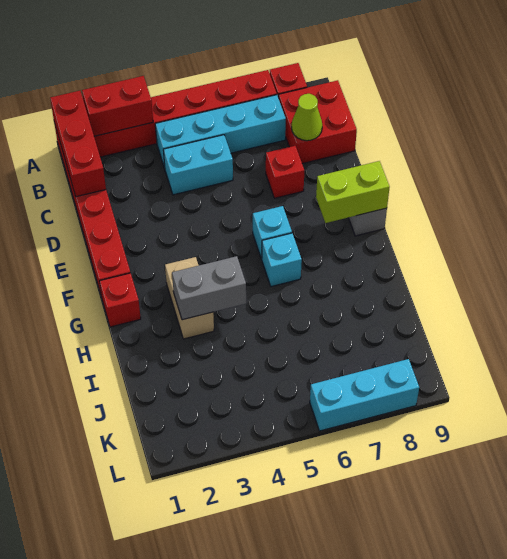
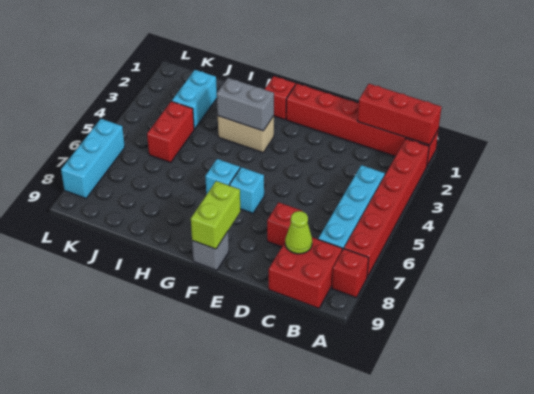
red brick A2:A3 level 2 -> red brick J4:J5 level 1
cyan brick C4:C5 level 1 -> cyan brick J2:J3 level 1
grey brick H3:H4 level 2 -> grey brick G3:H3 level 2

